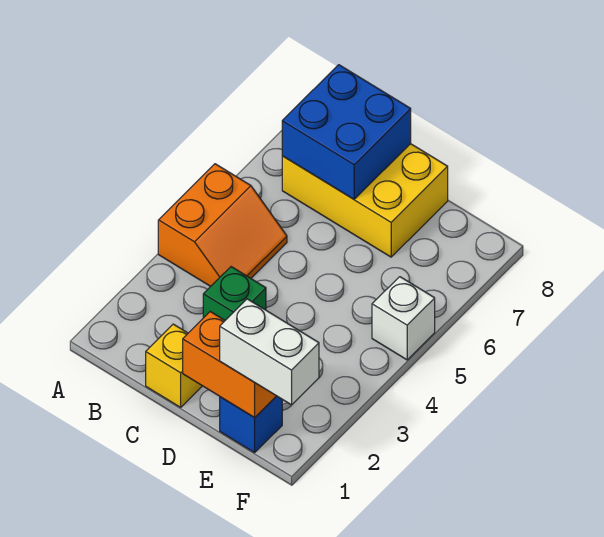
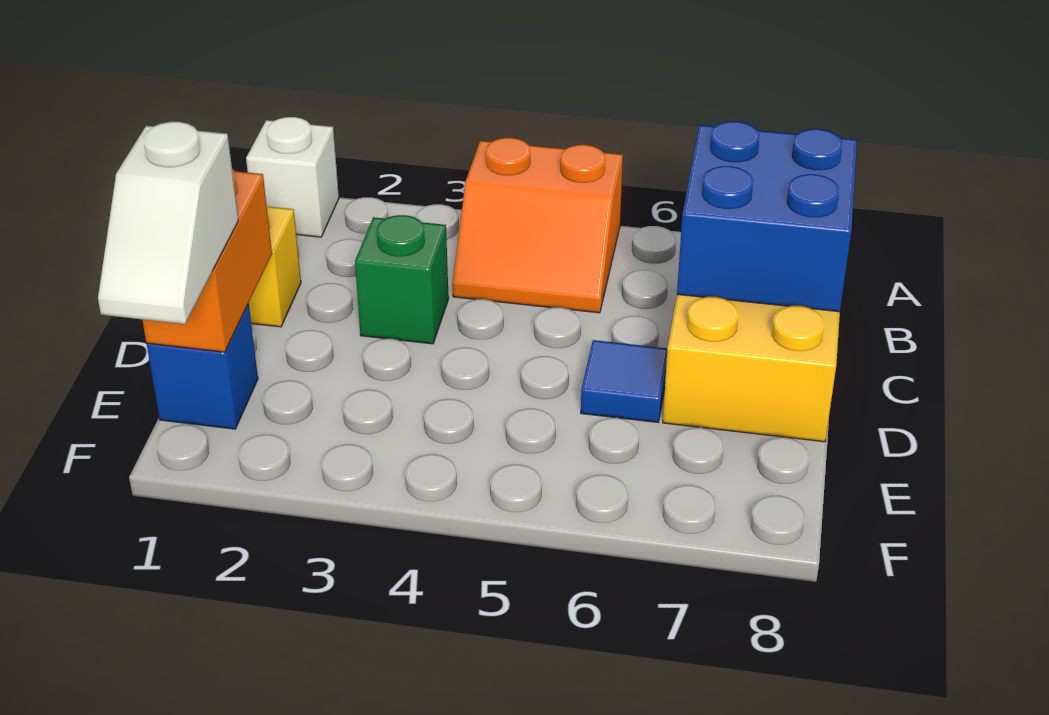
none -> blue tile D6 level 1
white brick E1:F1 level 3 -> white slope E1:F1 level 3 top E
white brick F5 level 1 -> white brick A1 level 1

